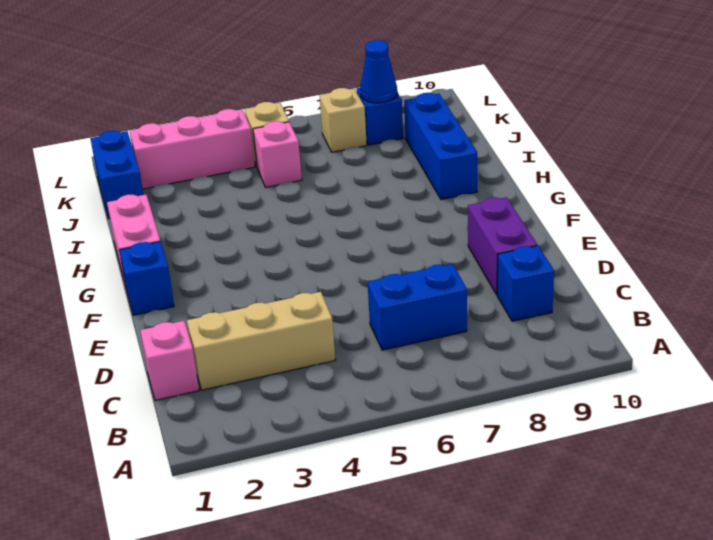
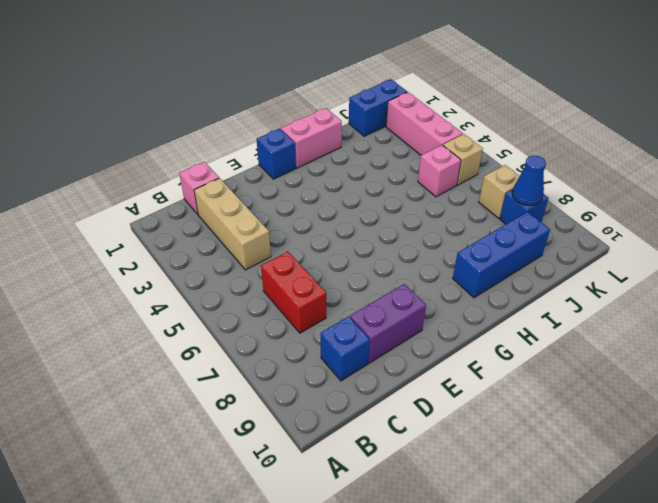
blue brick C6:C7 level 1 -> red brick C6:C7 level 1

